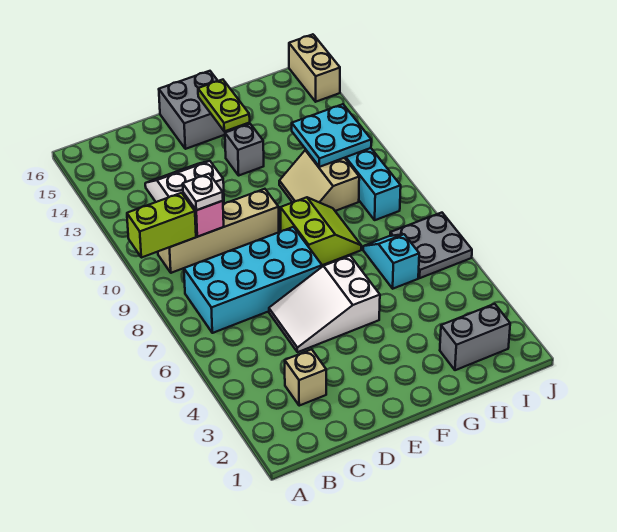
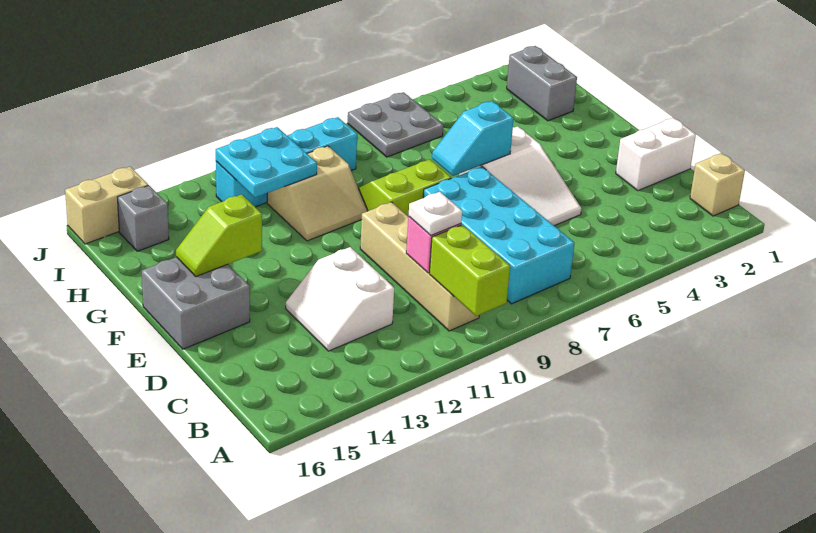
tan brick C3 level 1 -> tan brick B1 level 1
none -> white brick D1:D2 level 1
grey brick F13 level 1 -> grey brick I15 level 1
lime plate F14:F15 level 2 -> lime slope F14:F15 level 2 top 14
cyan slope H6:H7 level 1 top 6 -> cyan slope F6:F7 level 2 top 6

